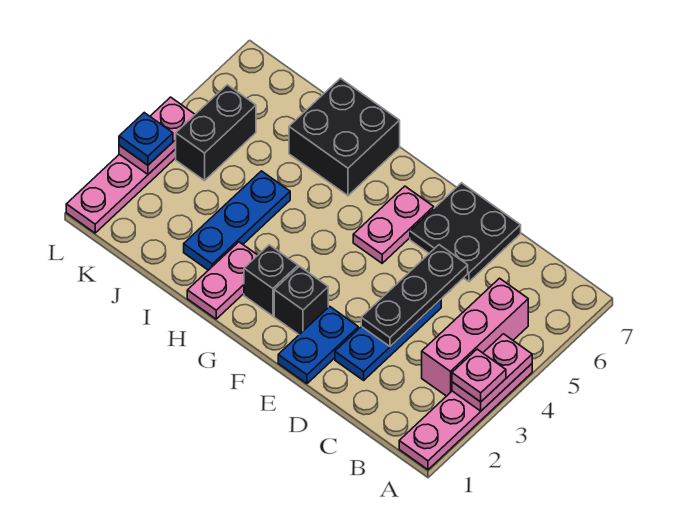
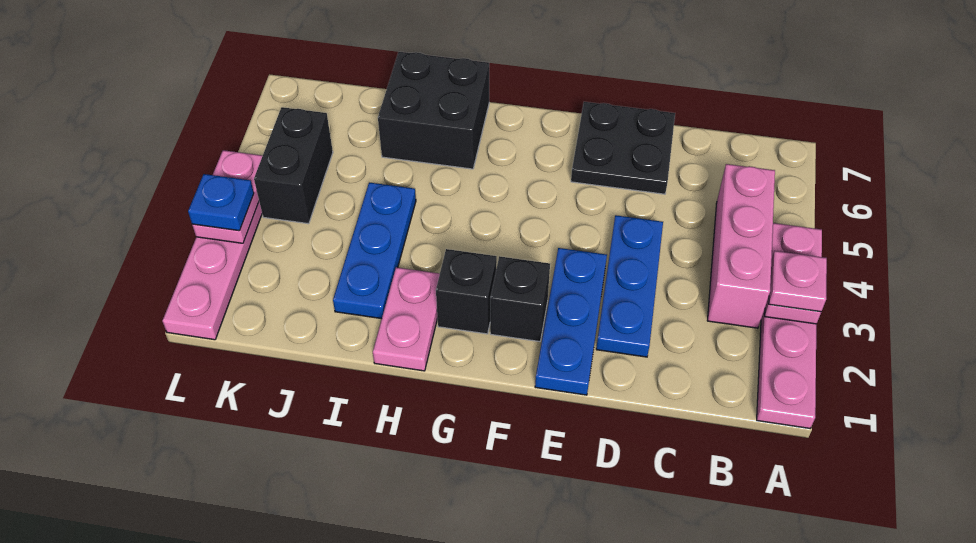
black plate D3:D5 level 2 -> none
blue plate E1:E2 level 1 -> blue plate E1:E3 level 1
pink plate F5:F6 level 1 -> none

